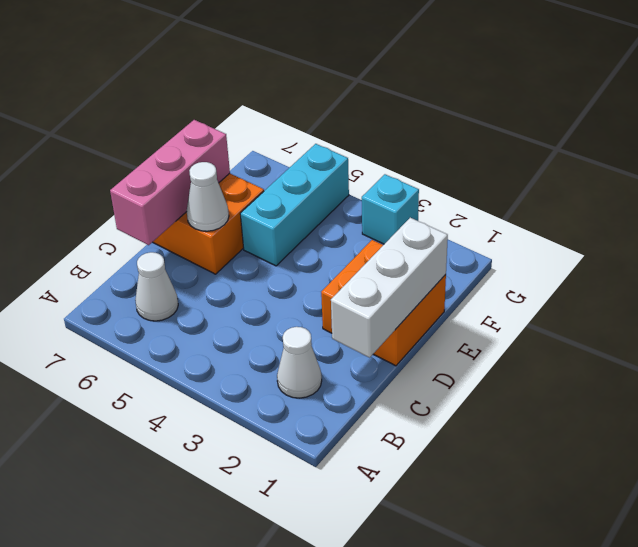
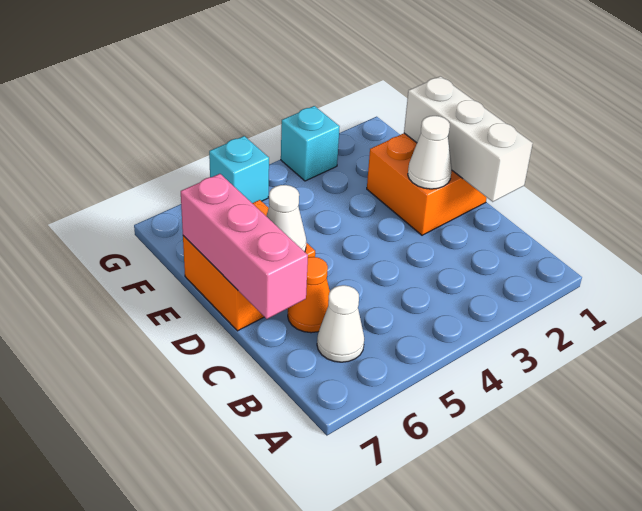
white cone B2 level 1 -> white cone D2 level 2
none -> orange cone C6 level 1
cyan brick E5:G5 level 1 -> cyan brick G5 level 1

